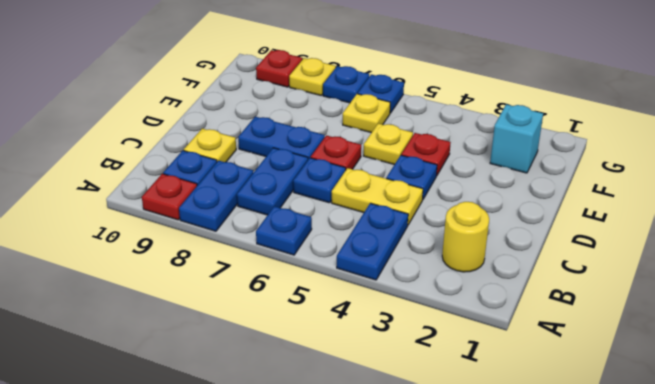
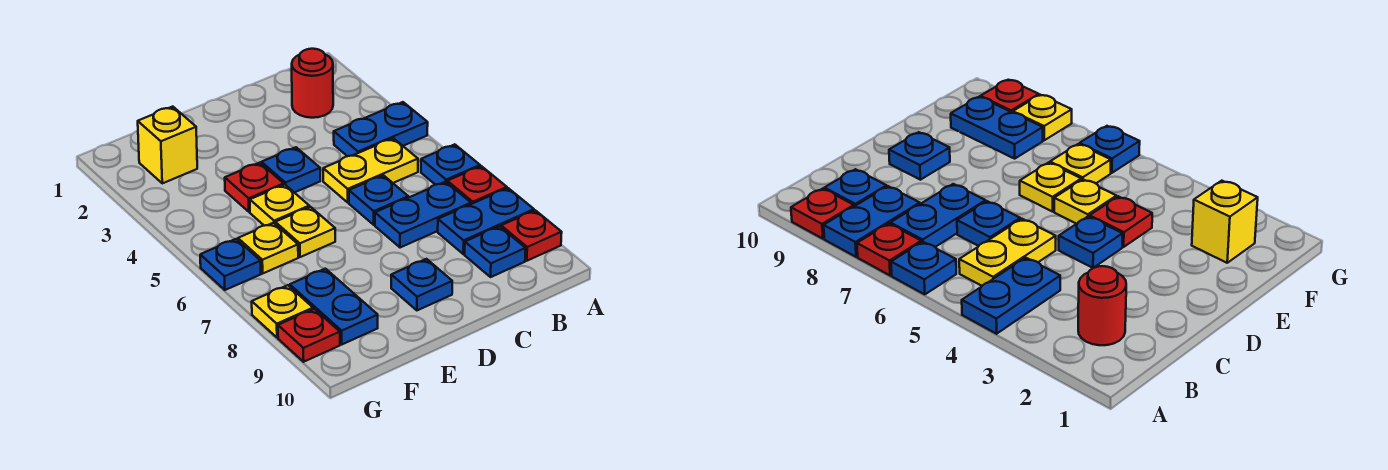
yellow round brick B2 level 1 -> red round brick B2 level 1
yellow plate C4:C5 level 1 -> yellow plate B5:C5 level 1
yellow plate C9 level 1 -> yellow plate E6 level 1
red plate D6 level 1 -> red plate A7 level 1
blue plate D7:D8 level 1 -> blue plate F8:F9 level 1
cyan brick F2 level 1 -> yellow brick F2 level 1
blue plate G7 level 1 -> blue plate D9 level 1

